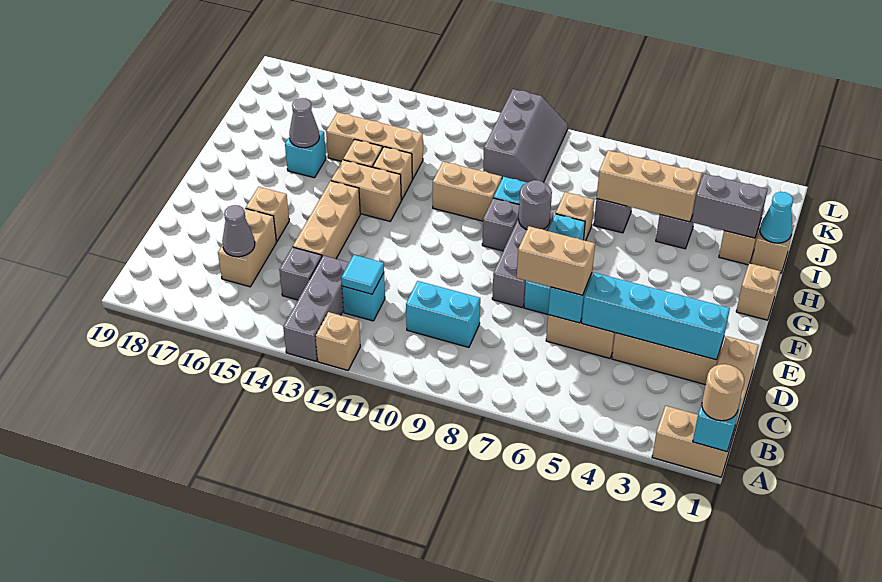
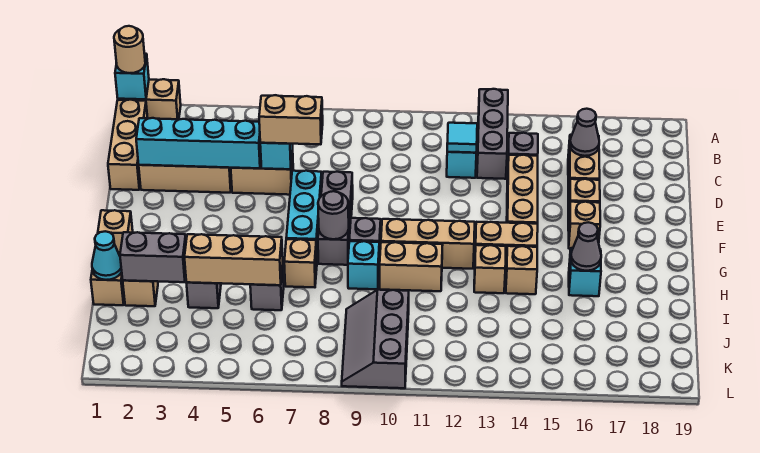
tan brick A12 level 1 -> tan brick F16 level 1
cyan brick C9:C10 level 1 -> none
tan brick I13:I15 level 1 -> tan brick G10:G12 level 1

